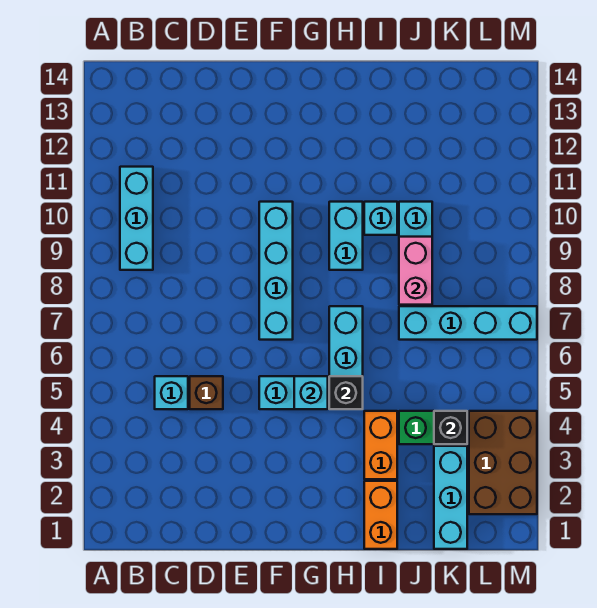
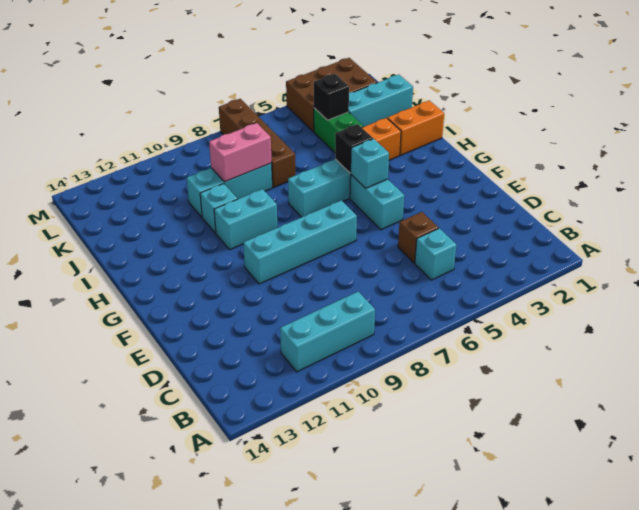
cyan brick J7:M7 level 1 -> brown brick J7:M7 level 1

